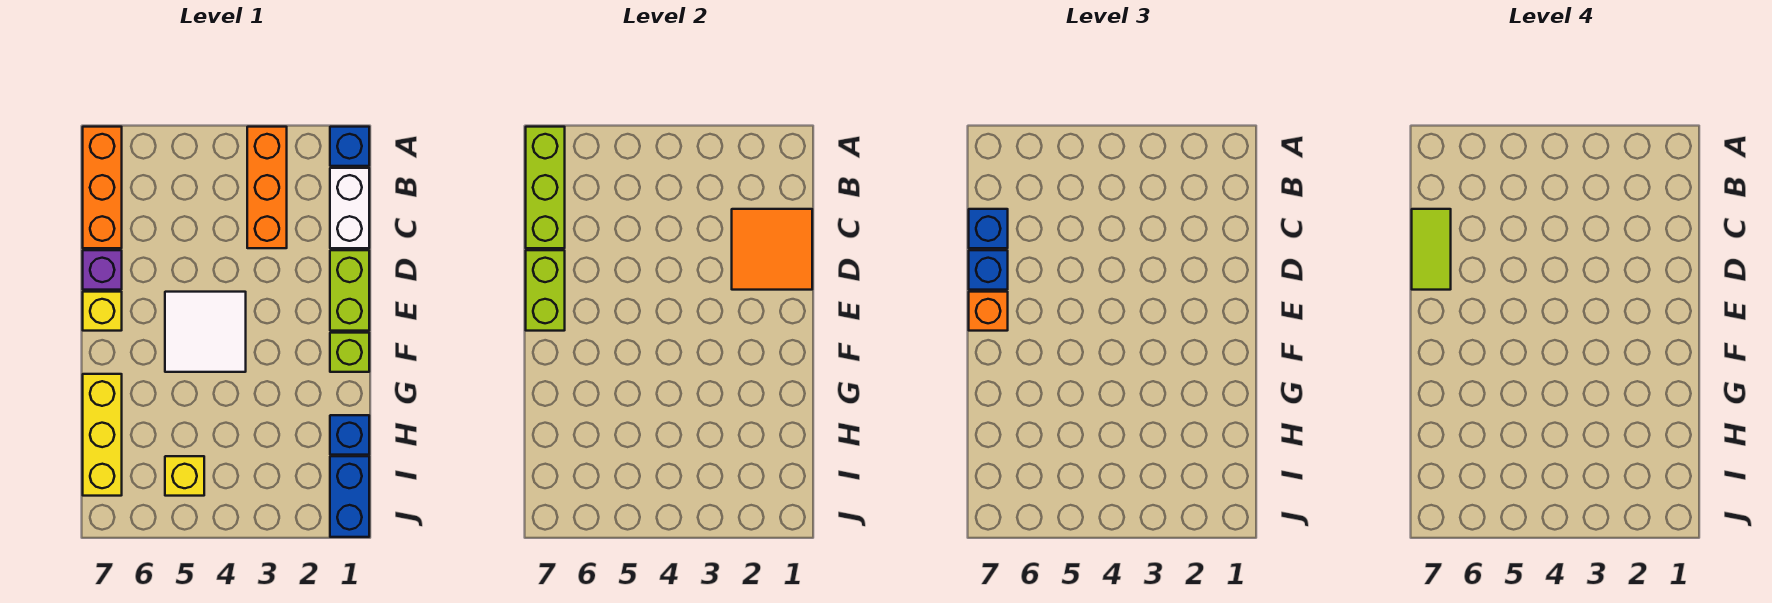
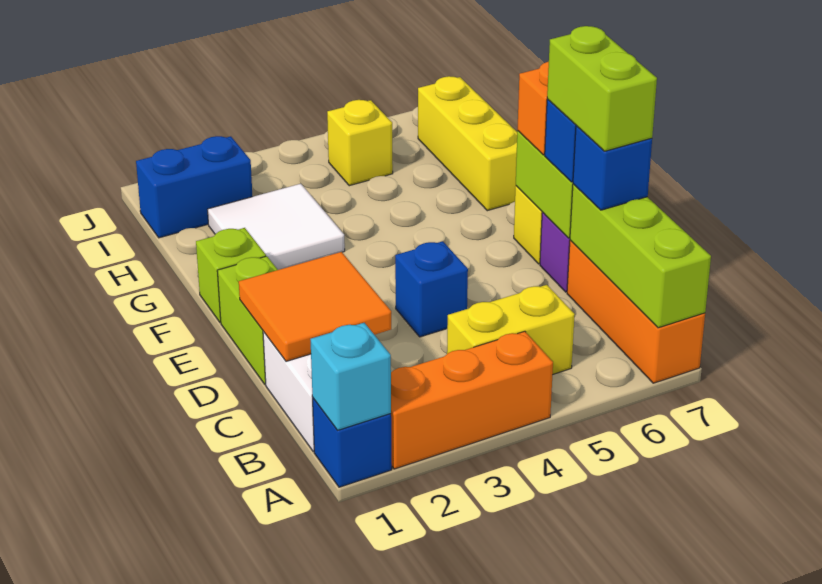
none -> cyan brick A1 level 2
orange brick A3:C3 level 1 -> orange brick A2:A4 level 1
none -> yellow brick B4:B5 level 1
lime tile C7:D7 level 4 -> lime brick C7:D7 level 4
white tile E4:F5 level 1 -> white tile G2:H3 level 1
blue brick H1 level 1 -> blue brick D4 level 1
blue brick I1:J1 level 1 -> blue brick I1:I2 level 1

